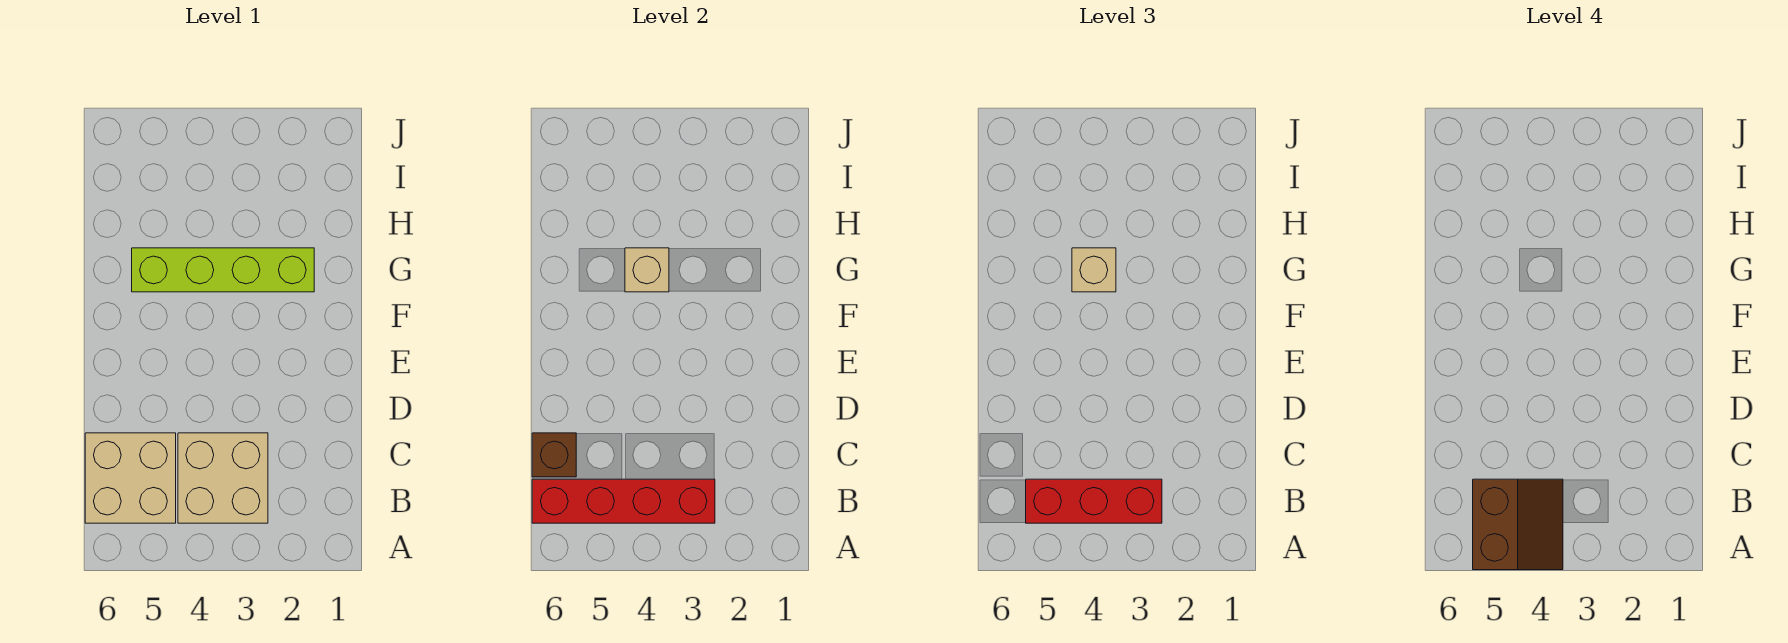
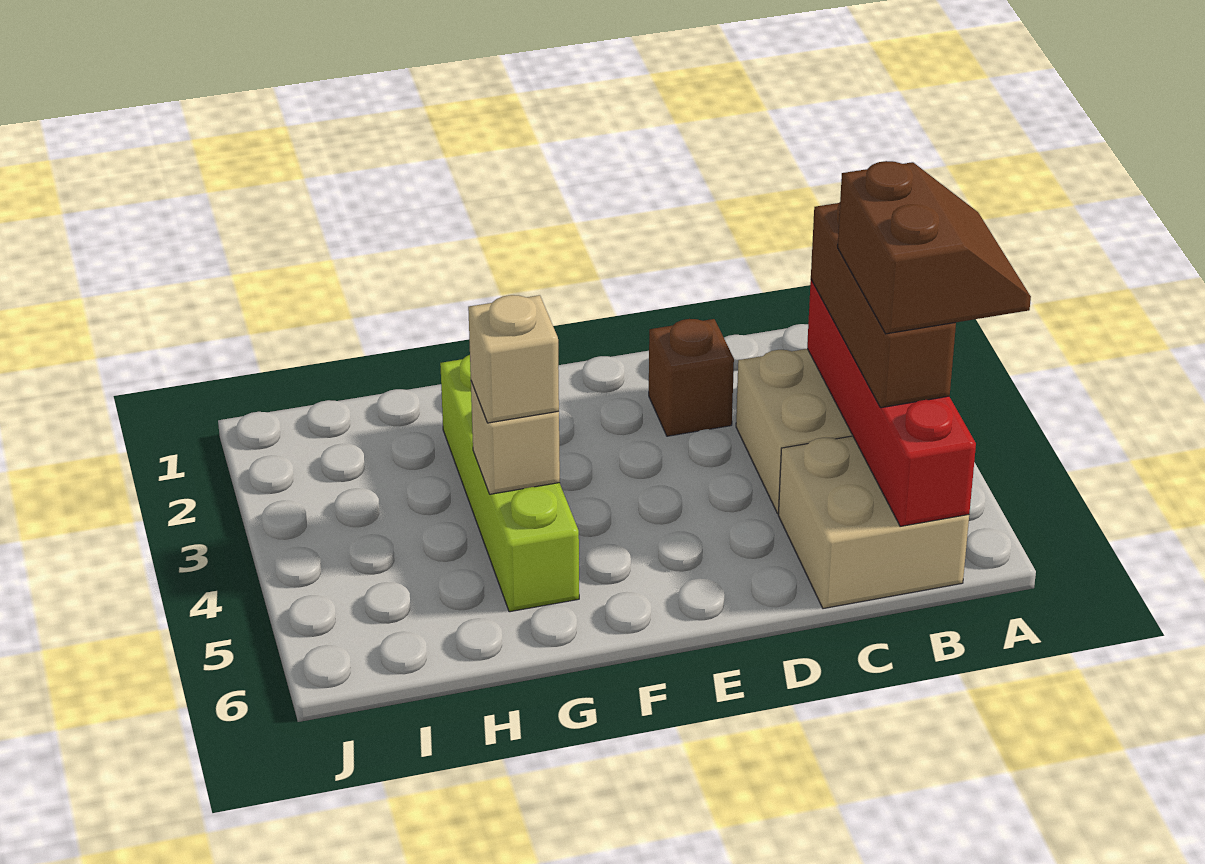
brown slope A4:B5 level 4 top 5 -> brown slope A4:B5 level 4 top B
red brick B3:B5 level 3 -> brown brick B3:B5 level 3
brown brick C6 level 2 -> brown brick D2 level 1

